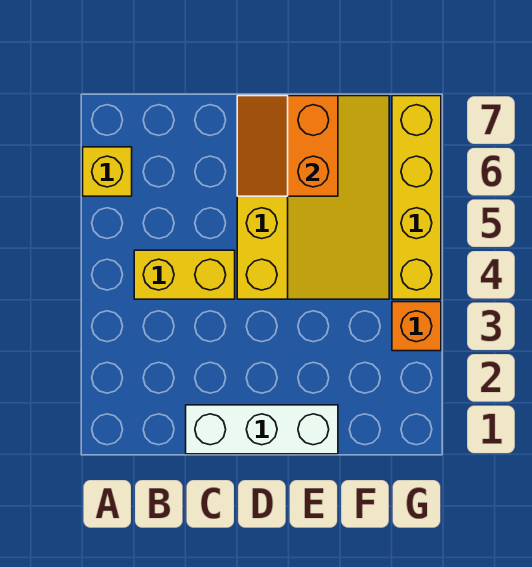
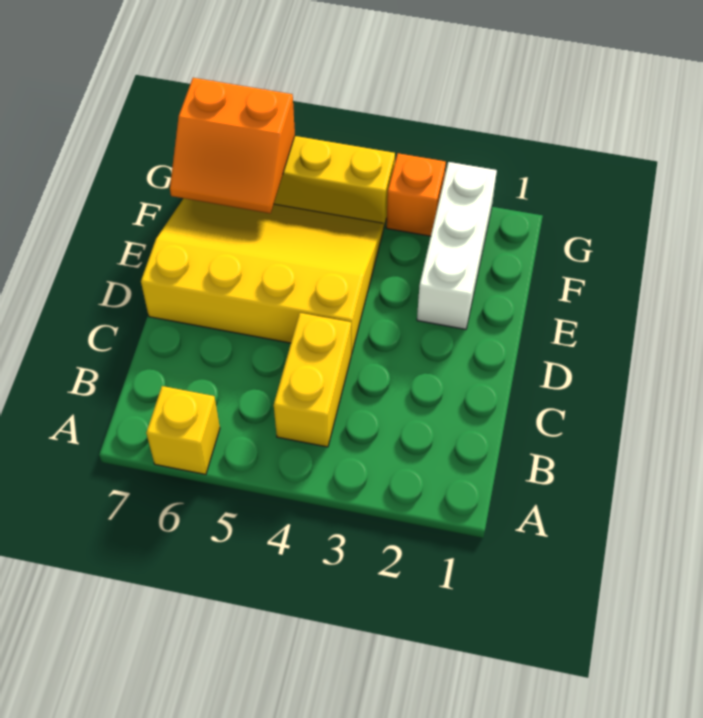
white brick C1:E1 level 1 -> white brick E2:G2 level 1
orange slope D6:E7 level 2 top E -> orange slope F6:G7 level 2 top G

